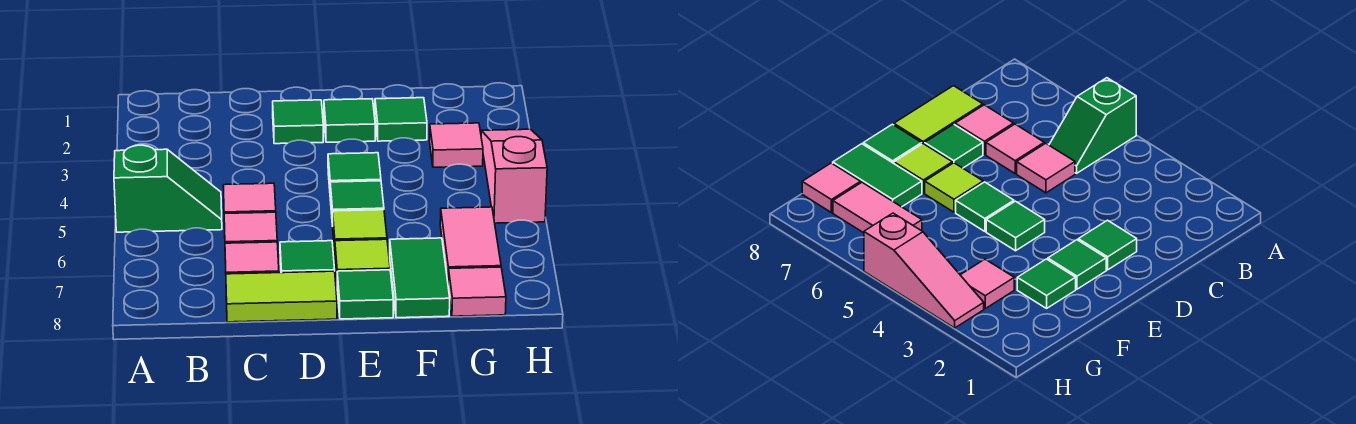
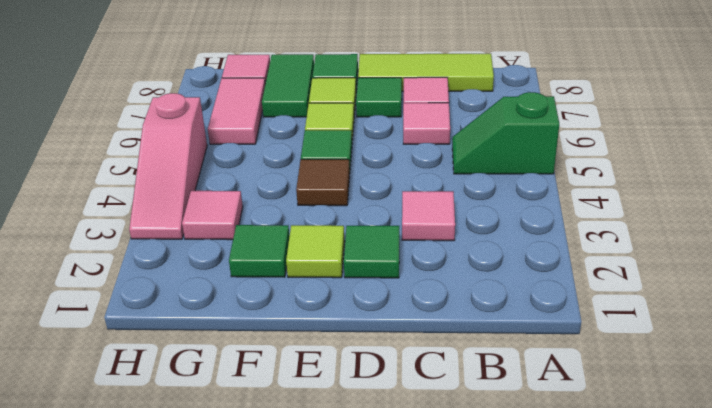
pink tile C5 level 1 -> pink tile C3 level 1
lime tile C8:D8 level 1 -> lime tile B8:D8 level 1
green tile E2 level 1 -> lime tile E2 level 1
green tile E4 level 1 -> brown tile E4 level 1

